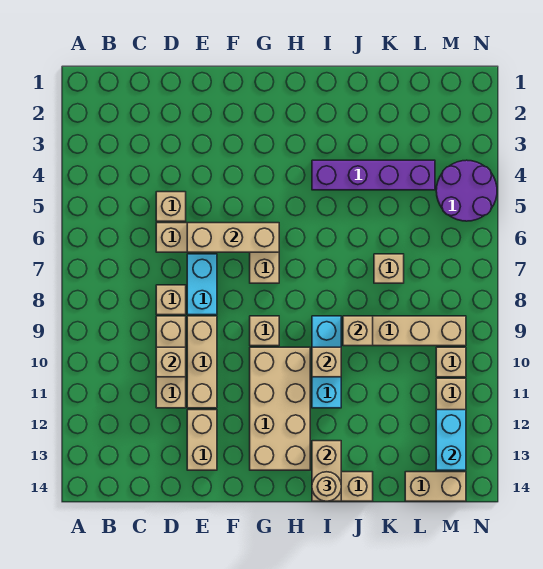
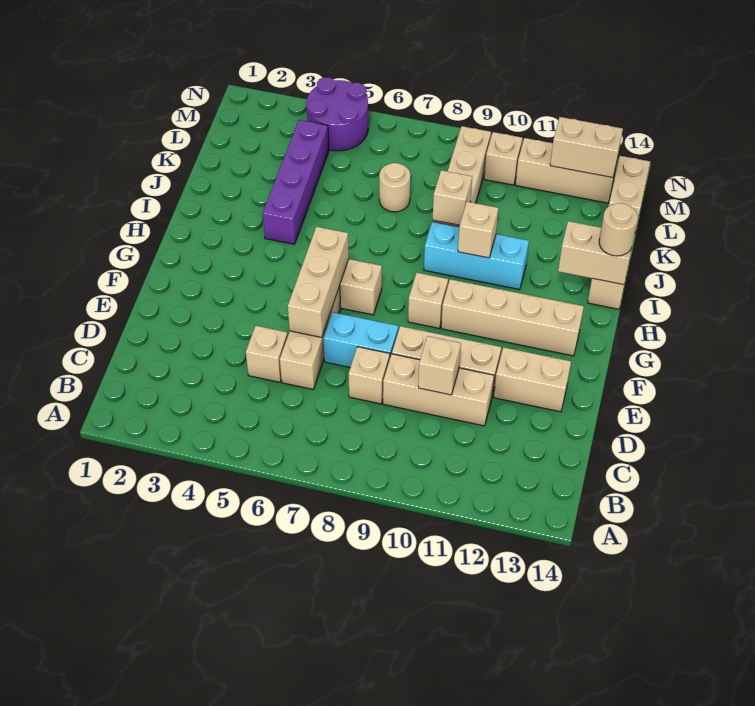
tan brick G10:H13 level 1 -> tan brick G10:G13 level 1
tan brick K7 level 1 -> tan round brick K7 level 1
cyan brick M12:M13 level 2 -> tan brick M12:M13 level 2

